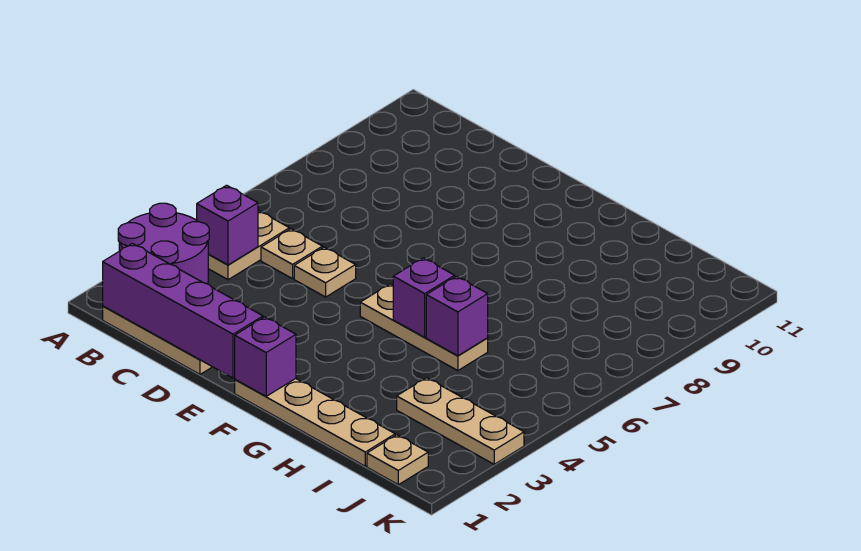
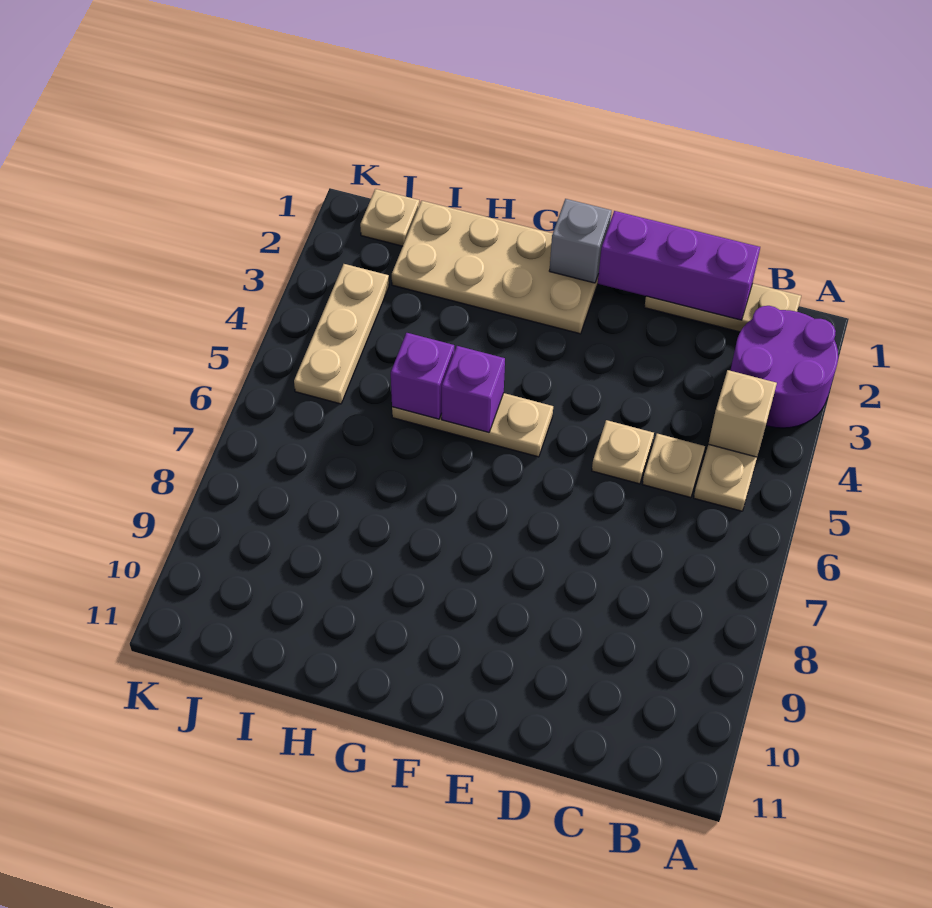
purple brick B1:E1 level 2 -> purple brick C1:E1 level 2
purple brick B4 level 2 -> tan brick B4 level 2
tan plate F1:I1 level 1 -> tan plate F1:I2 level 1
purple brick F1 level 2 -> grey brick F1 level 2
tan plate I3:K3 level 1 -> tan plate J3:J5 level 1

